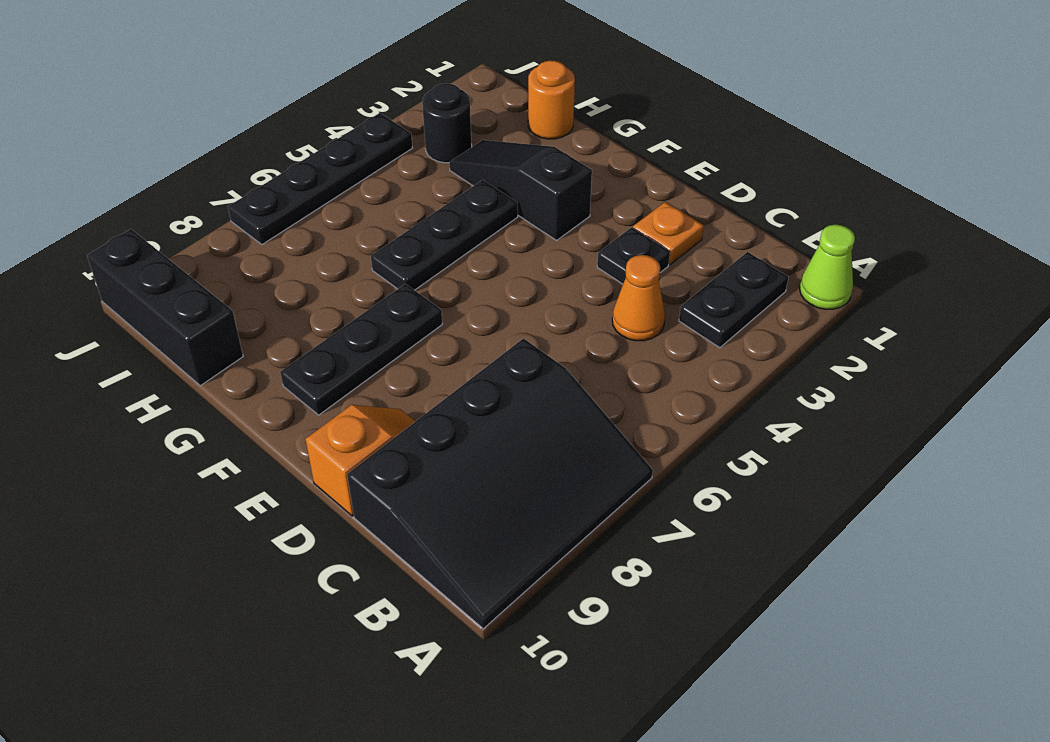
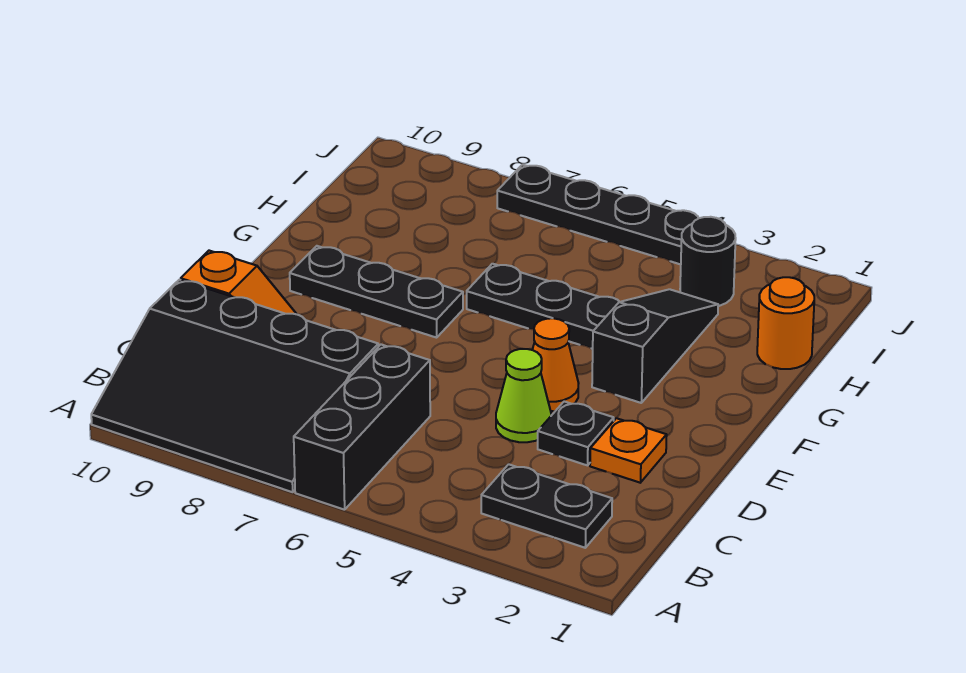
lime cone A1 level 1 -> lime cone D4 level 1
orange cone C4 level 1 -> orange cone E4 level 1
black brick H10:J10 level 1 -> black brick A6:C6 level 1

